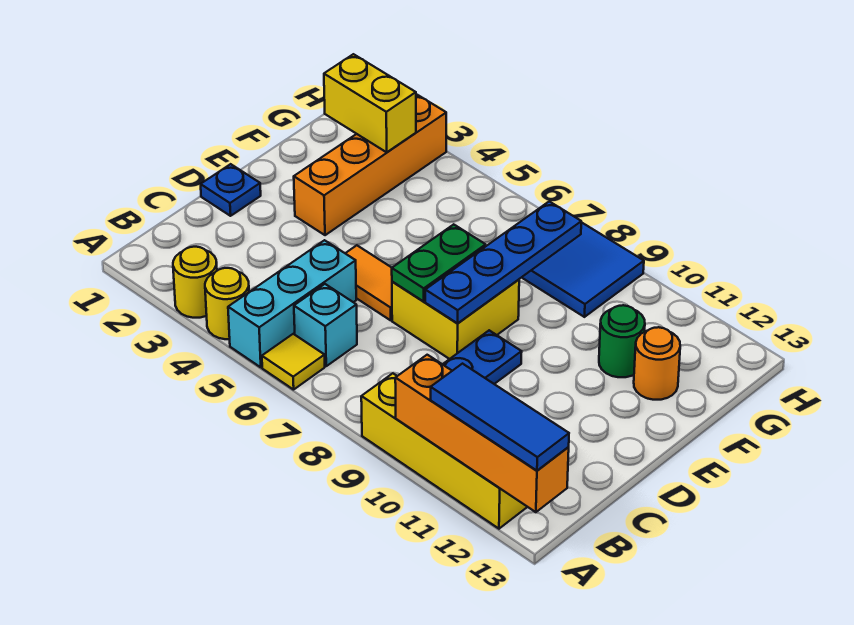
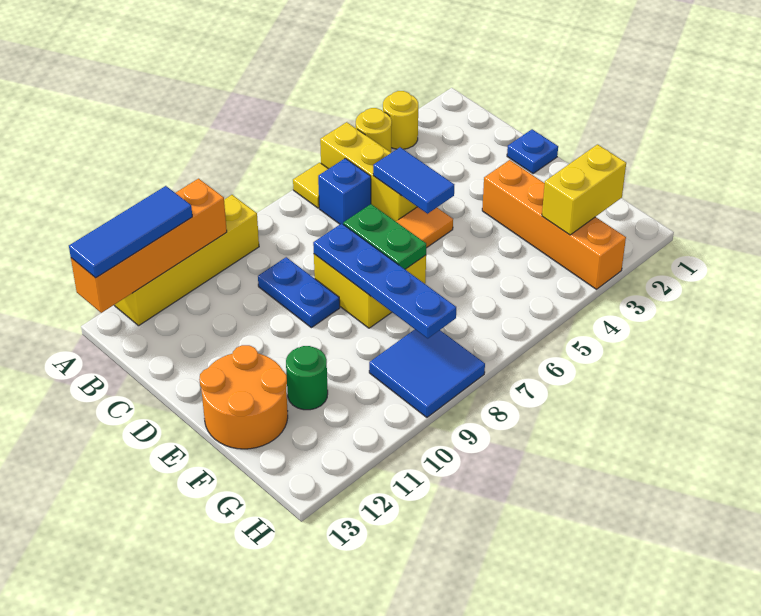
cyan brick A5:C5 level 1 -> yellow brick A5:C5 level 1
cyan brick B6 level 1 -> blue brick B6 level 1
none -> blue tile C5:D5 level 2
orange round brick F12 level 1 -> orange round brick E12:F13 level 1

